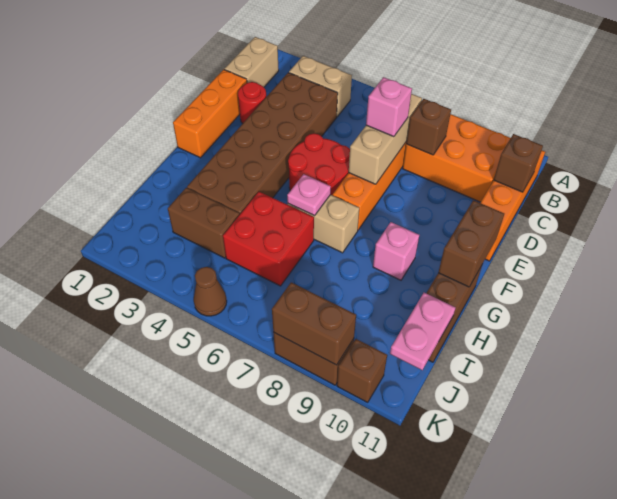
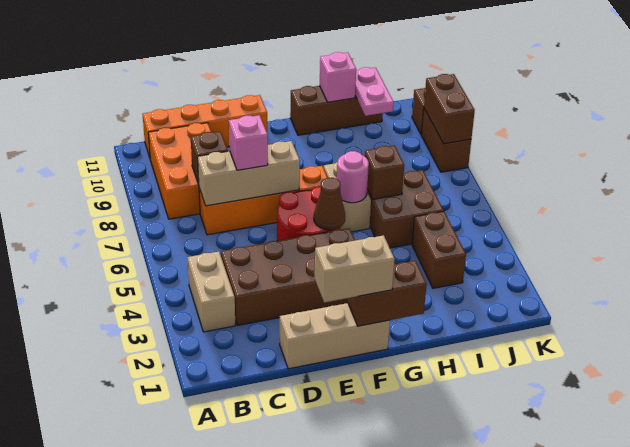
tan brick B1:C1 level 1 -> tan brick E1:F1 level 3
brown brick C3:H4 level 1 -> brown brick C3:F4 level 1
brown brick C11 level 2 -> brown brick H6 level 2
orange brick D1:F1 level 1 -> tan brick D1:F1 level 1
red round brick D2 level 1 -> none
brown brick F11:G11 level 2 -> brown brick F1:G1 level 2
pink plate G6 level 2 -> pink round brick G6 level 2
pink brick G9 level 1 -> pink brick H11 level 2
red brick H5:I6 level 1 -> brown brick H5:I6 level 1
pink plate I11:J11 level 2 -> pink plate I10:I11 level 2
brown cone K5 level 1 -> brown cone F5 level 2

